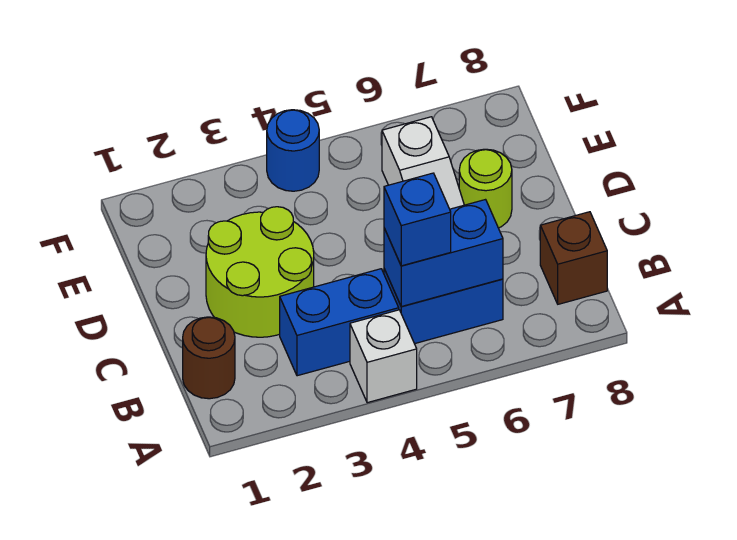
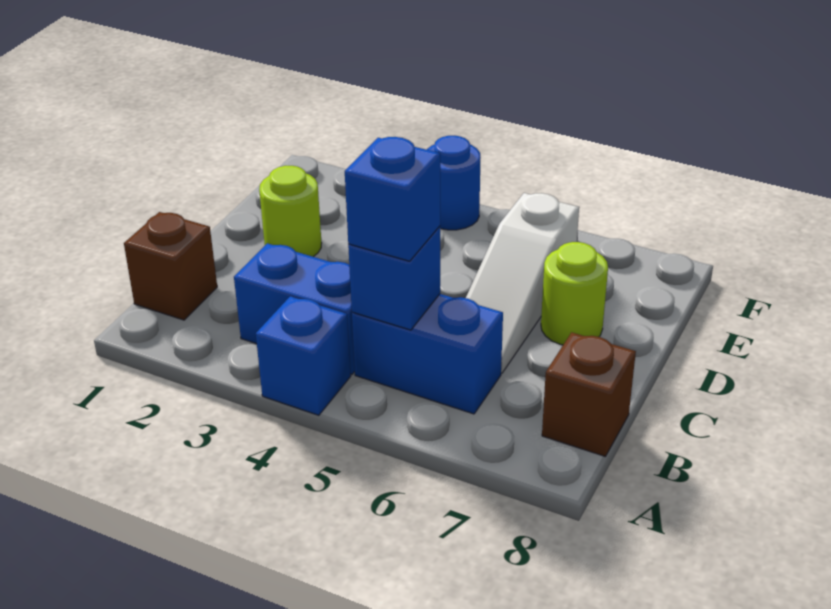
white brick A4 level 1 -> blue brick A4 level 1
brown round brick B1 level 1 -> brown brick B1 level 1
blue brick B5:B6 level 2 -> blue brick B5 level 2
lime round brick C2:D3 level 1 -> lime round brick D2 level 1

